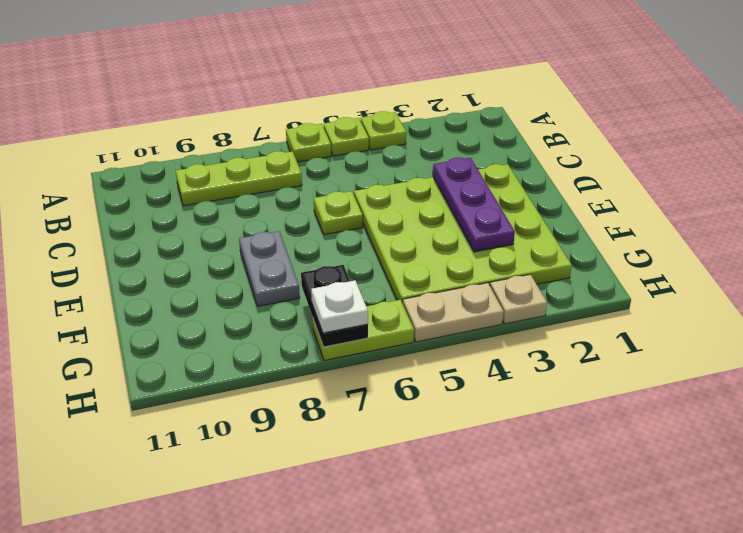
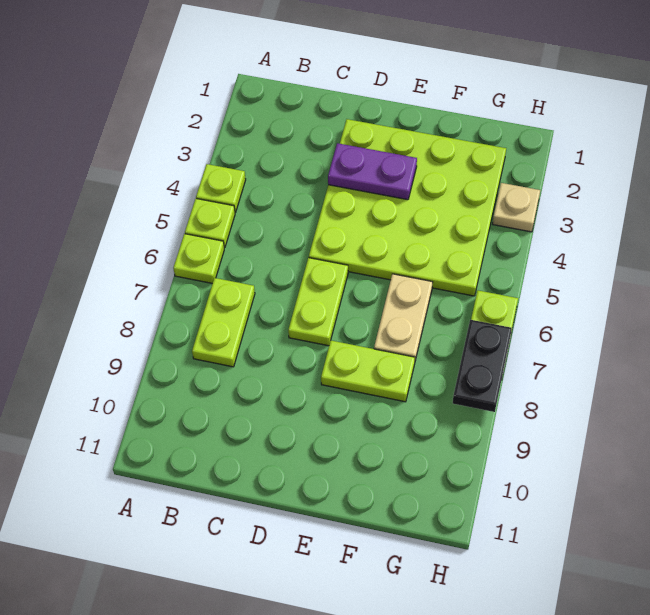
lime plate B7:B9 level 1 -> lime plate B7:B8 level 1
purple plate D3:F3 level 2 -> purple plate D3:E3 level 2
lime plate D6 level 1 -> lime plate D6:D7 level 1
grey plate E8:F8 level 1 -> lime plate E8:F8 level 1
black plate G7:H7 level 2 -> black plate H7:H8 level 2
tan plate H4:H5 level 1 -> tan plate F6:F7 level 1
white plate H7 level 3 -> none

